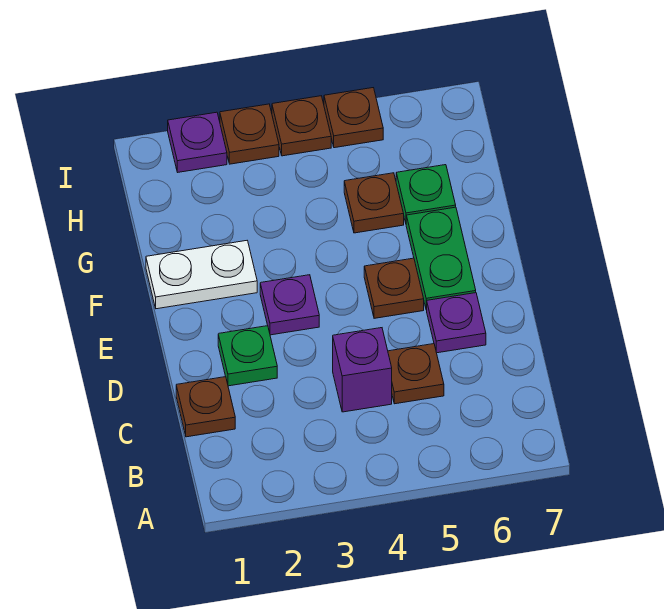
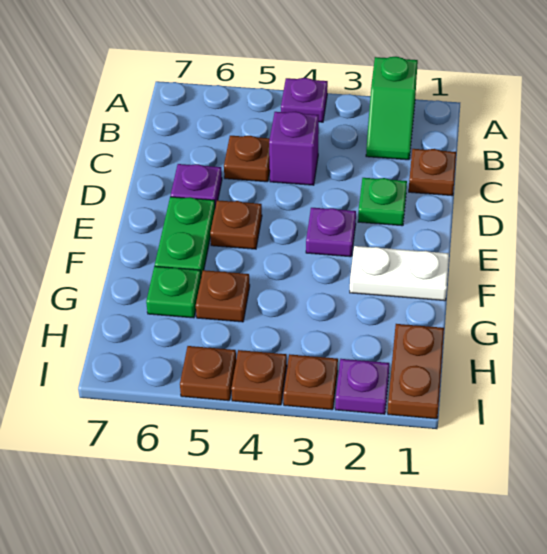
none -> green slope A2:B2 level 1 top A
none -> purple plate A4 level 1
none -> brown plate H1:I1 level 1

